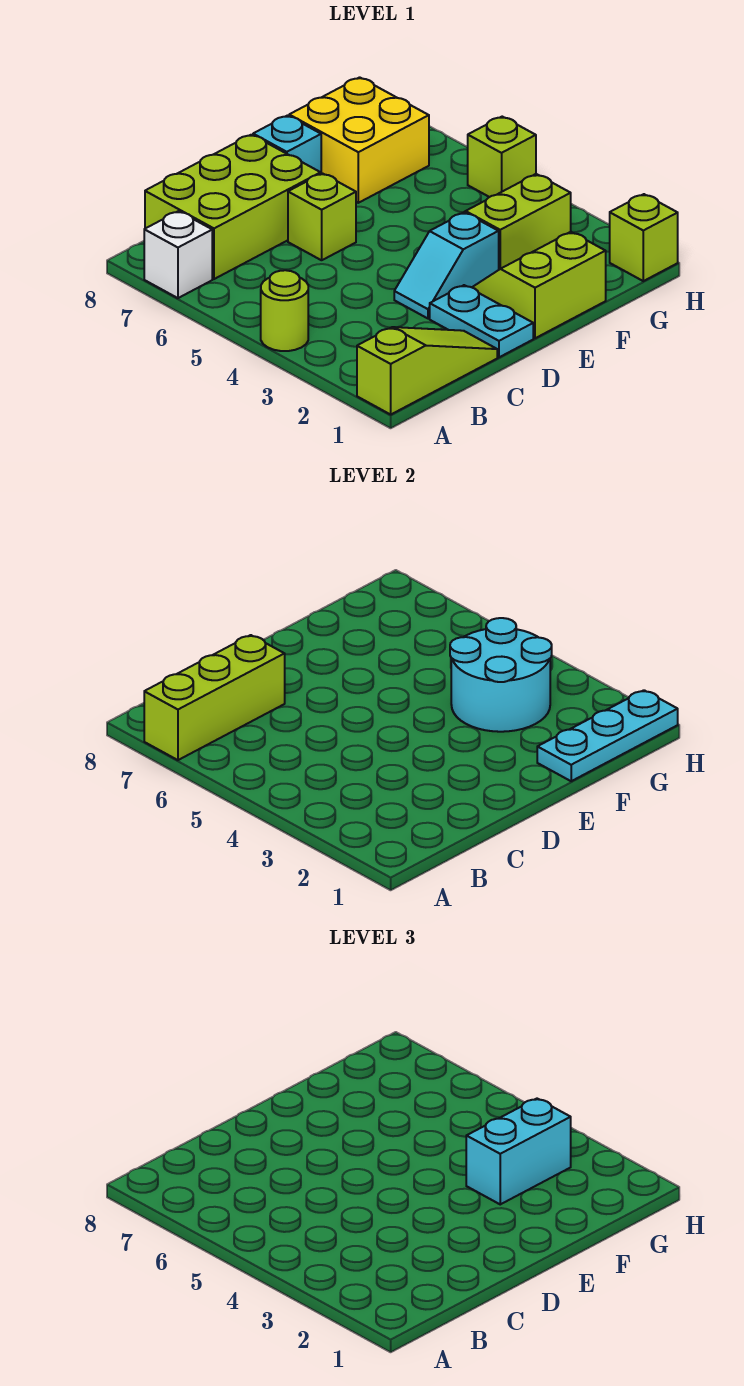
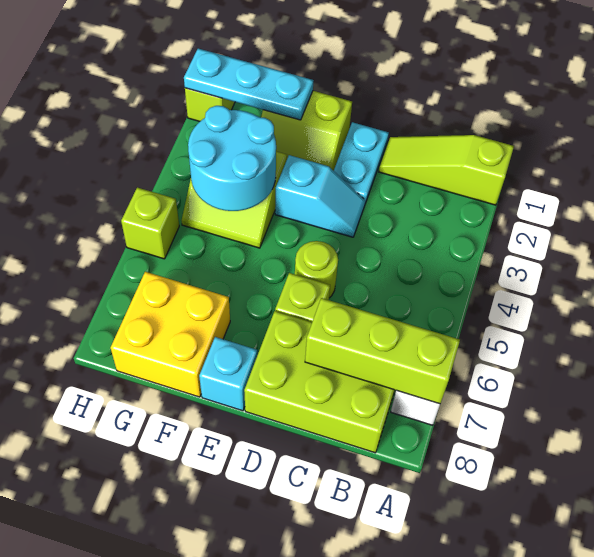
lime round brick A4 level 1 -> lime round brick D5 level 1
cyan brick F3:G3 level 3 -> none

